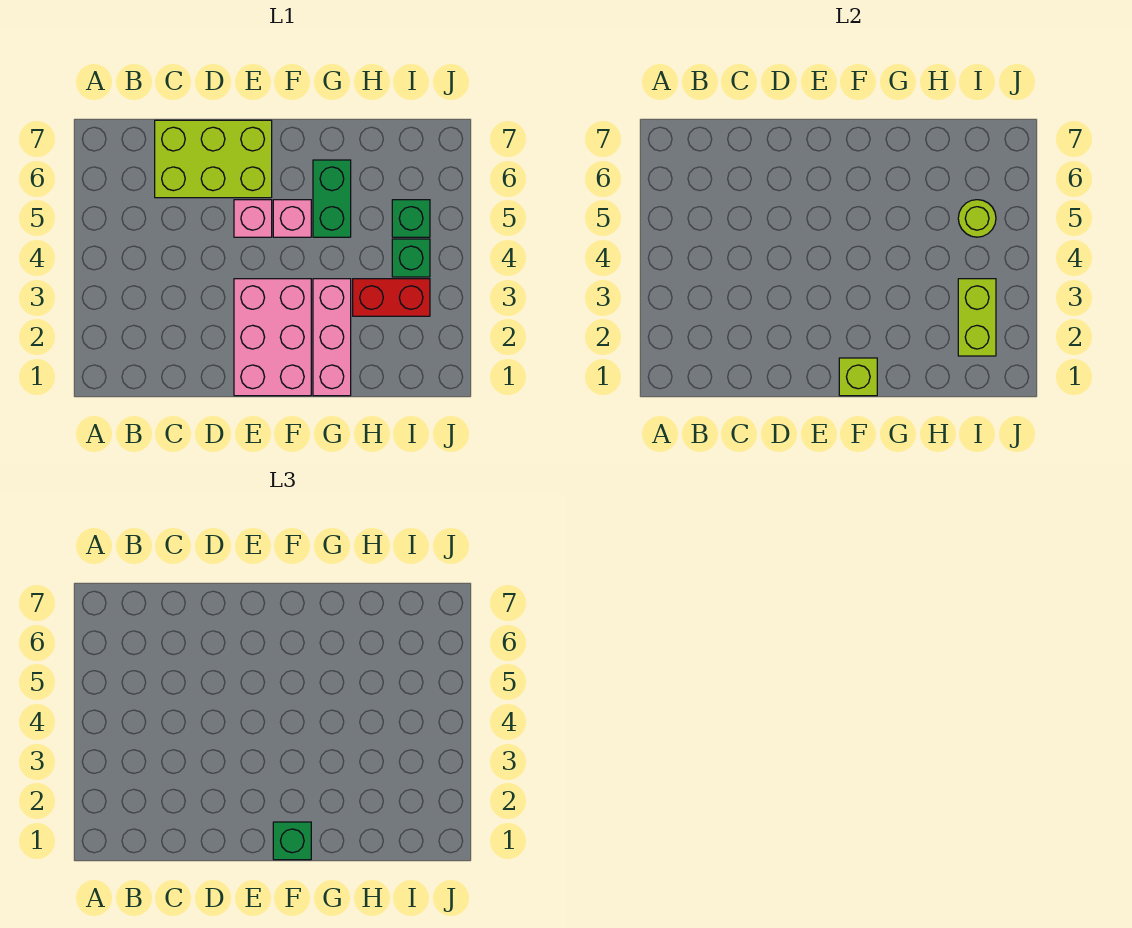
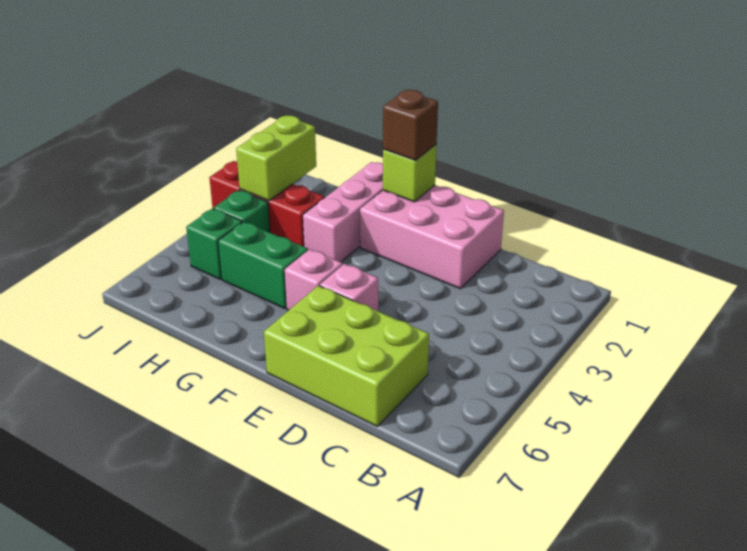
pink brick E1:F3 level 1 -> pink brick D1:F2 level 1
green brick F1 level 3 -> brown brick F1 level 3
green brick G5:G6 level 1 -> green brick G5:H5 level 1
red brick H3:I3 level 1 -> red brick H3:J3 level 1
lime round brick I5 level 2 -> none

